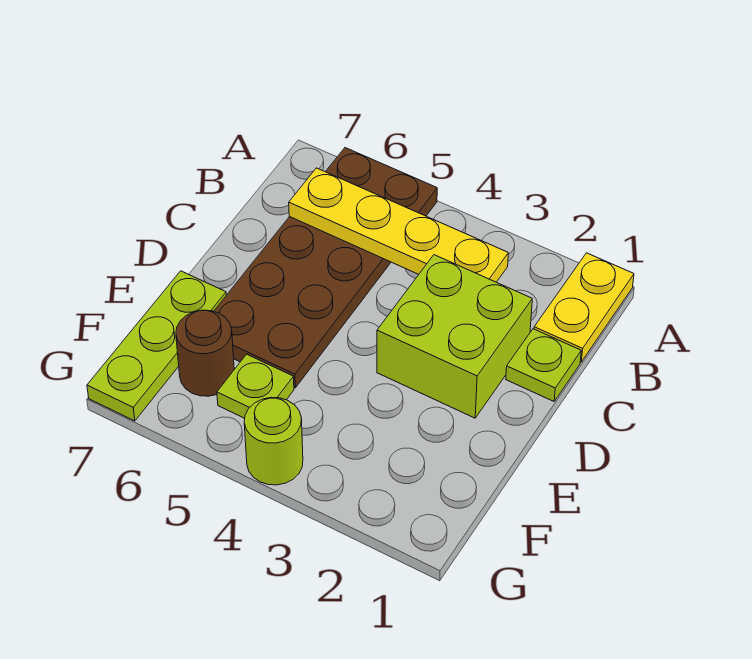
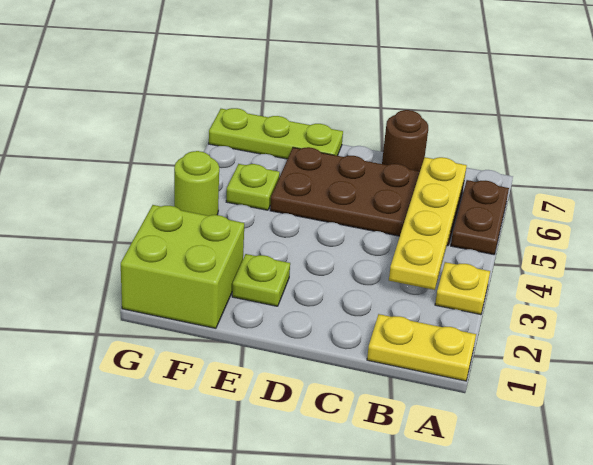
none -> yellow plate A3 level 1
lime plate C1 level 1 -> lime plate E2 level 1
lime brick C2:D3 level 1 -> lime brick F1:G2 level 1
brown round brick F6 level 1 -> brown round brick C7 level 1

